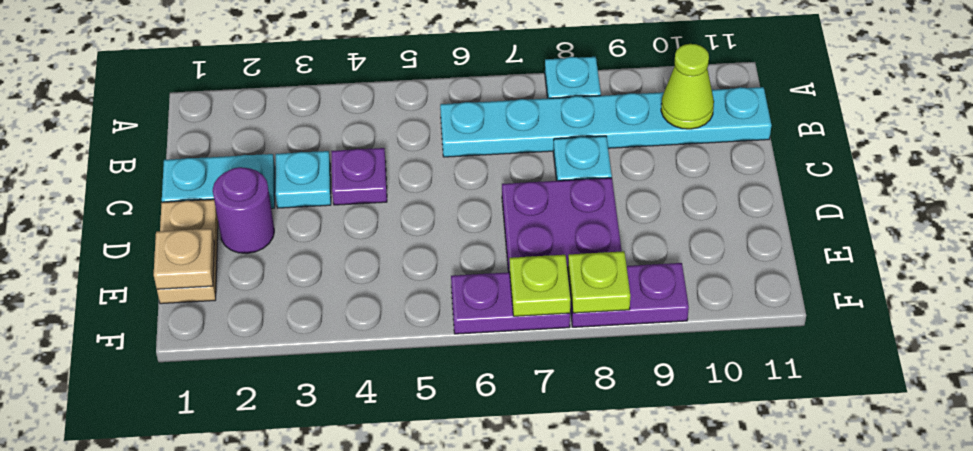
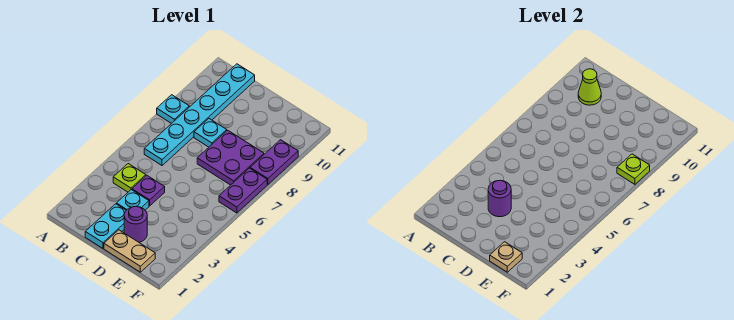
none -> purple round brick C3 level 2
lime plate F7 level 2 -> lime plate B4 level 1

